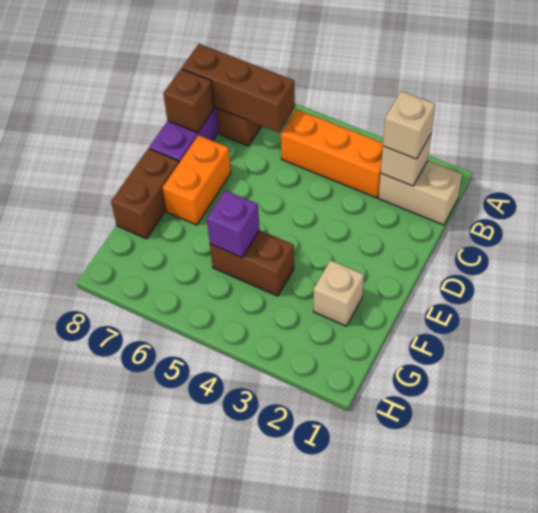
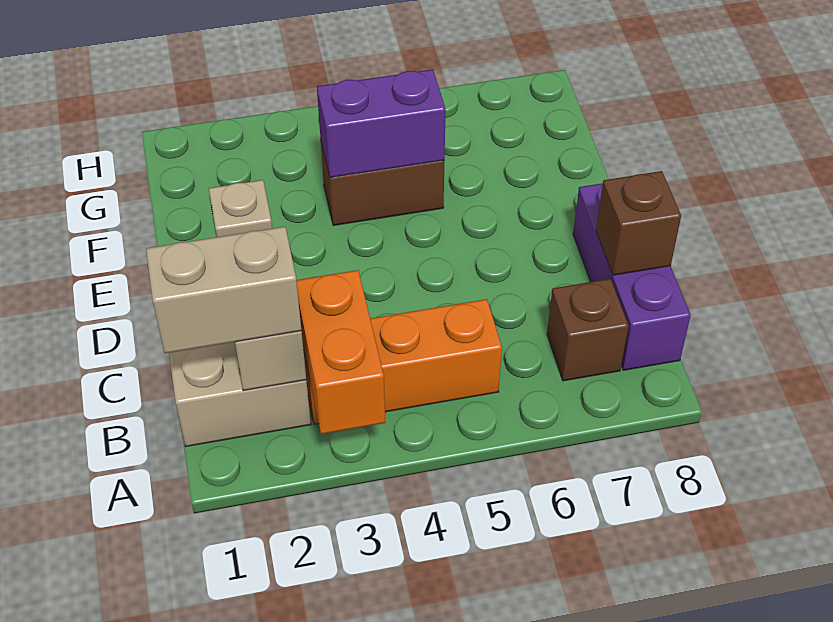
tan brick B2 level 3 -> tan brick B1:B2 level 3
brown brick B6:B8 level 2 -> none
orange brick D7:E7 level 1 -> orange brick A3:B3 level 2
brown brick E8:F8 level 1 -> none
tan brick F2 level 1 -> tan plate F2 level 1
purple brick F5 level 2 -> purple brick F4:F5 level 2

